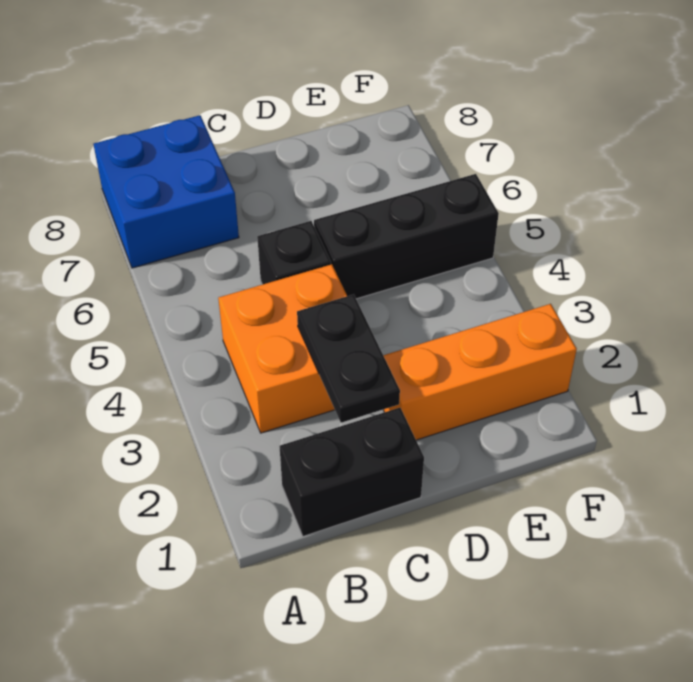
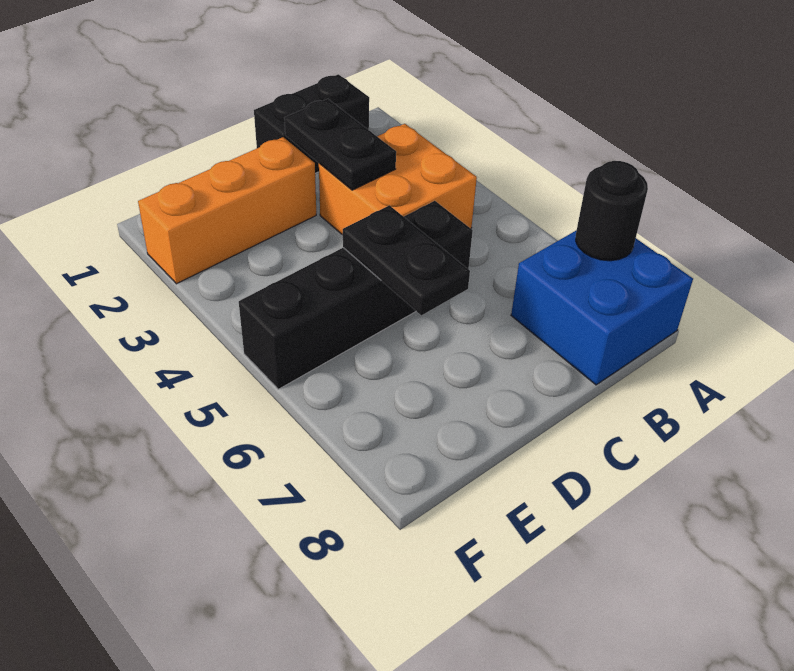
none -> black round brick A7 level 2
none -> black plate D5:D6 level 2

